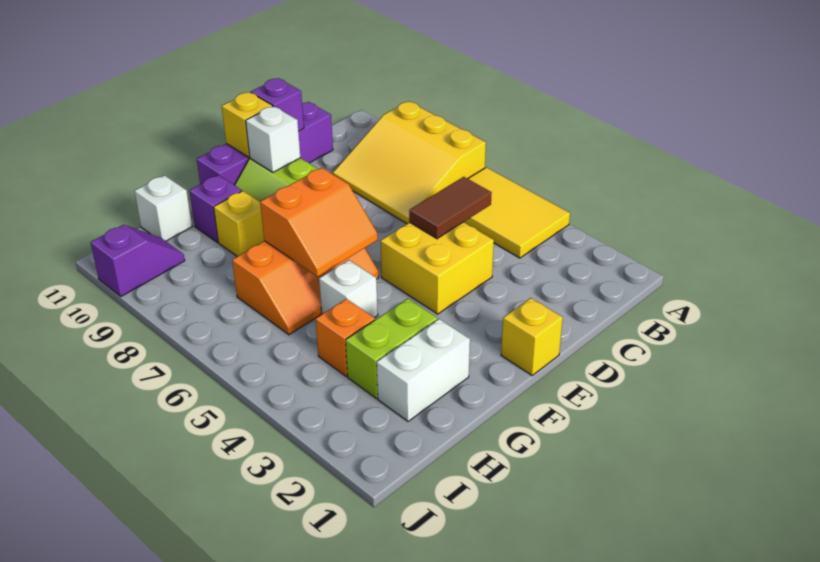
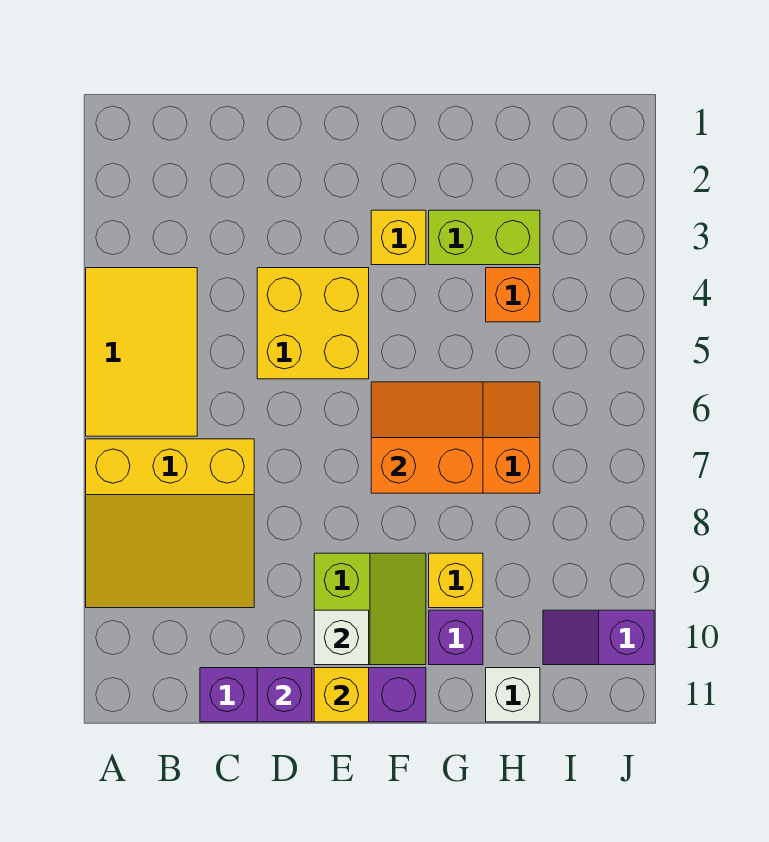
yellow slope A7:C9 level 1 top A -> yellow slope A7:C9 level 1 top 7
brown tile C5:D5 level 2 -> none
yellow brick E1 level 1 -> yellow brick F3 level 1
white brick G2:H2 level 1 -> none
white brick G5 level 1 -> none

